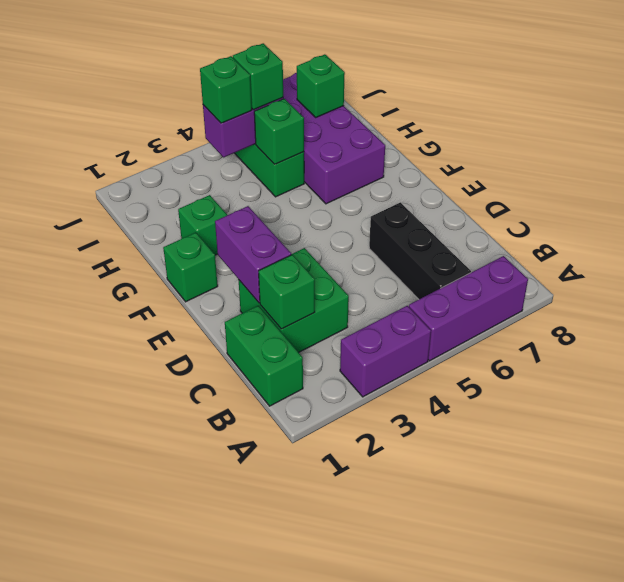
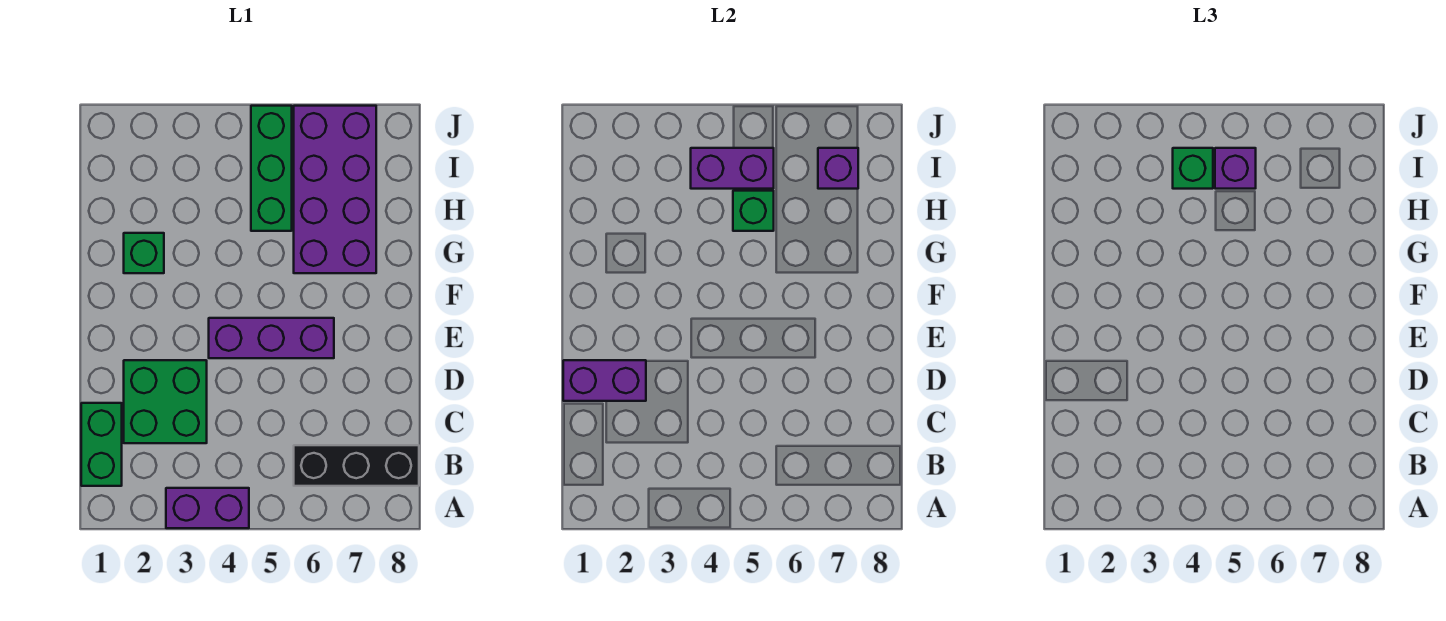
purple brick A5:A7 level 1 -> purple brick E4:E6 level 1
black brick B6:D6 level 1 -> black brick B6:B8 level 1
green brick C2 level 2 -> none
purple brick D2:E2 level 2 -> purple brick D1:D2 level 2
green brick F1 level 1 -> none
green brick I5 level 3 -> purple brick I5 level 3
green brick I7 level 2 -> purple brick I7 level 2

